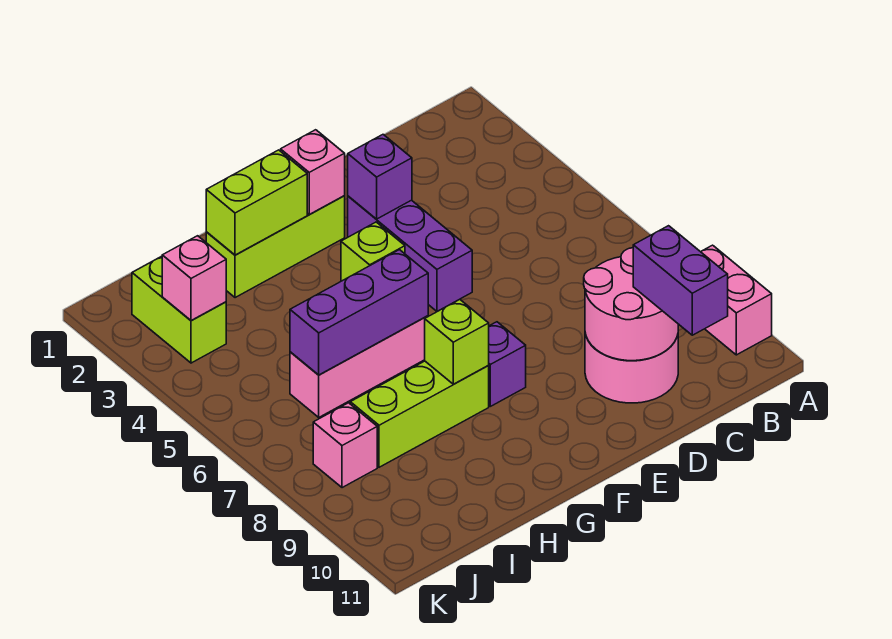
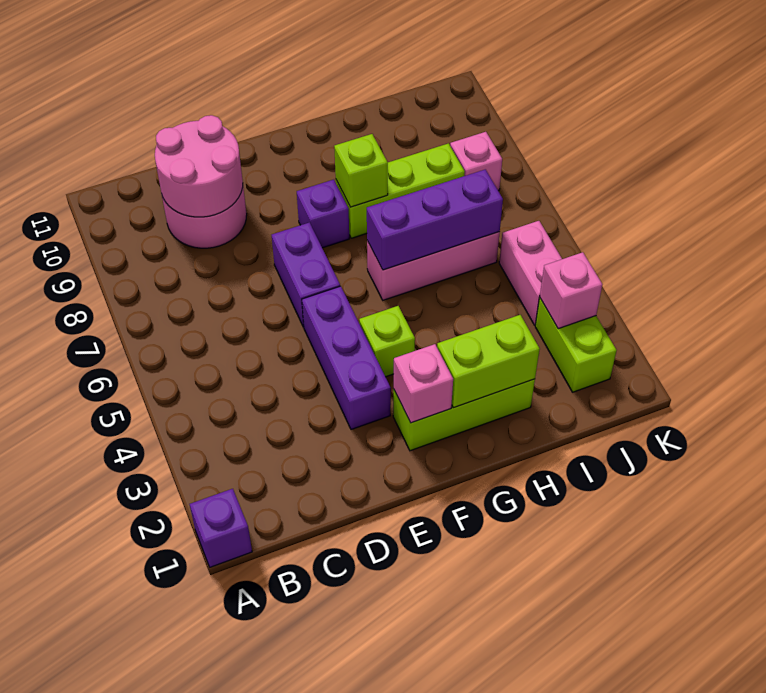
pink brick A9:A10 level 1 -> pink brick J4:J5 level 1
purple brick C10:C11 level 3 -> purple brick E6:E7 level 1
purple brick E3 level 2 -> purple brick A1 level 1

